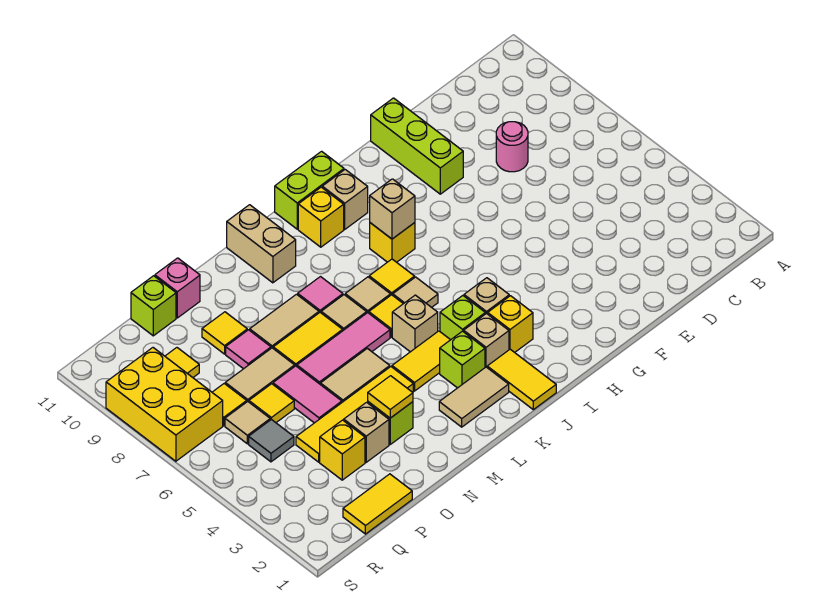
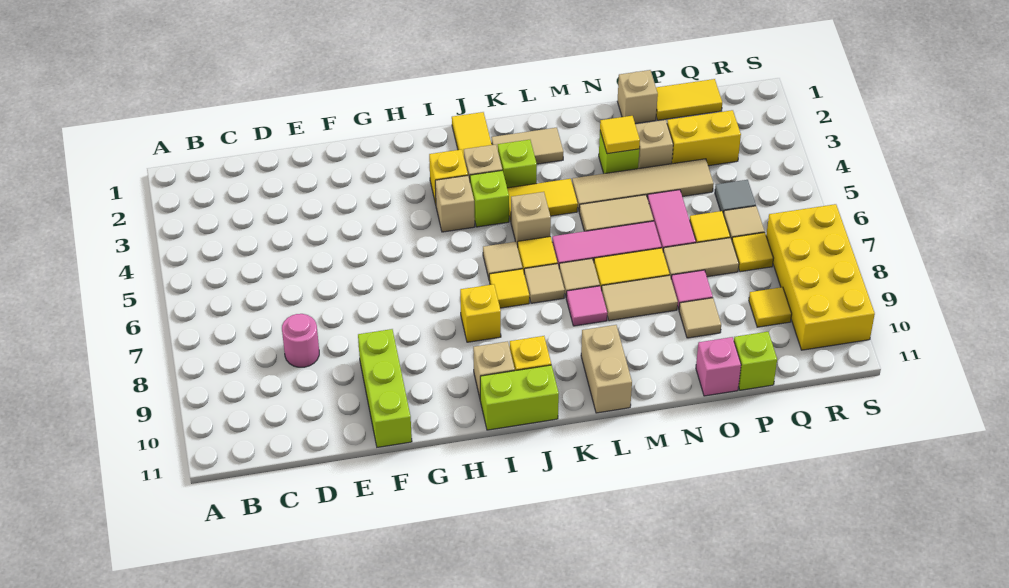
tan brick I8 level 2 -> tan brick O1 level 1
yellow tile M4:P4 level 1 -> tan tile M4:P4 level 1
yellow tile O9 level 1 -> tan tile O9 level 1
yellow brick P3 level 1 -> yellow brick P3:Q3 level 1
yellow brick R7:S9 level 1 -> yellow brick R7:S10 level 1

